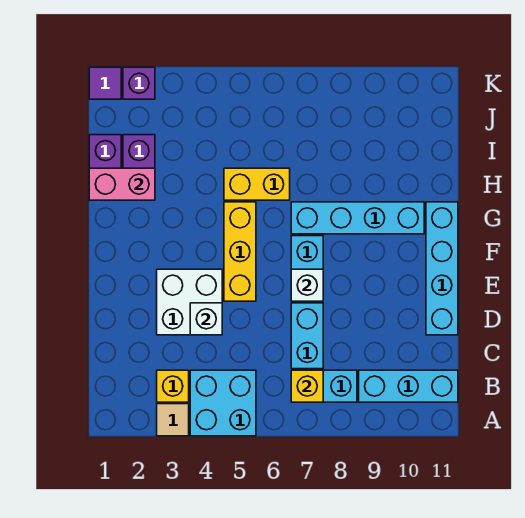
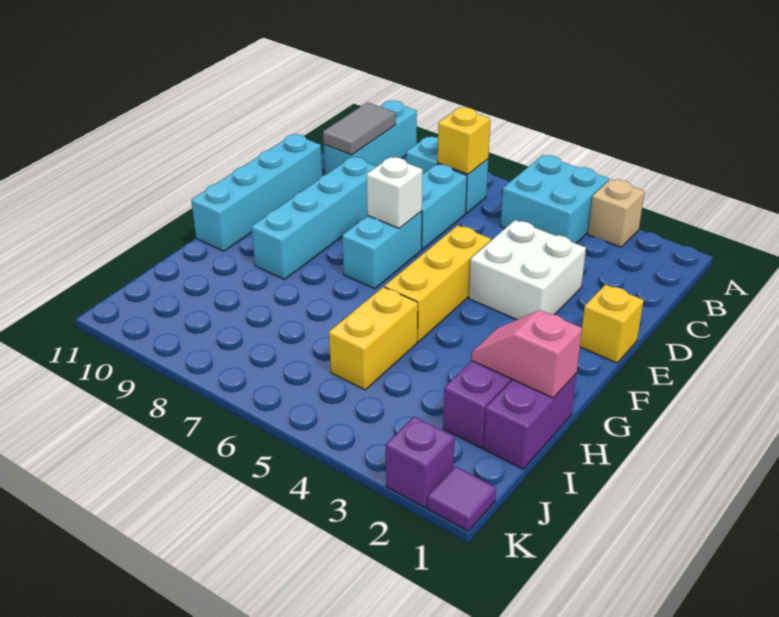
tan tile A3 level 1 -> tan brick A3 level 1
yellow brick B3 level 1 -> yellow brick E1 level 1
cyan brick B9:B11 level 1 -> cyan brick A10:C10 level 1
none -> grey tile B10:C10 level 2
white brick D4 level 2 -> none
cyan brick G7:G10 level 1 -> cyan brick D9:G9 level 1
pink brick H1:H2 level 2 -> pink slope H1:H2 level 2 top 1
yellow brick H5:H6 level 1 -> yellow brick H5:I5 level 1

